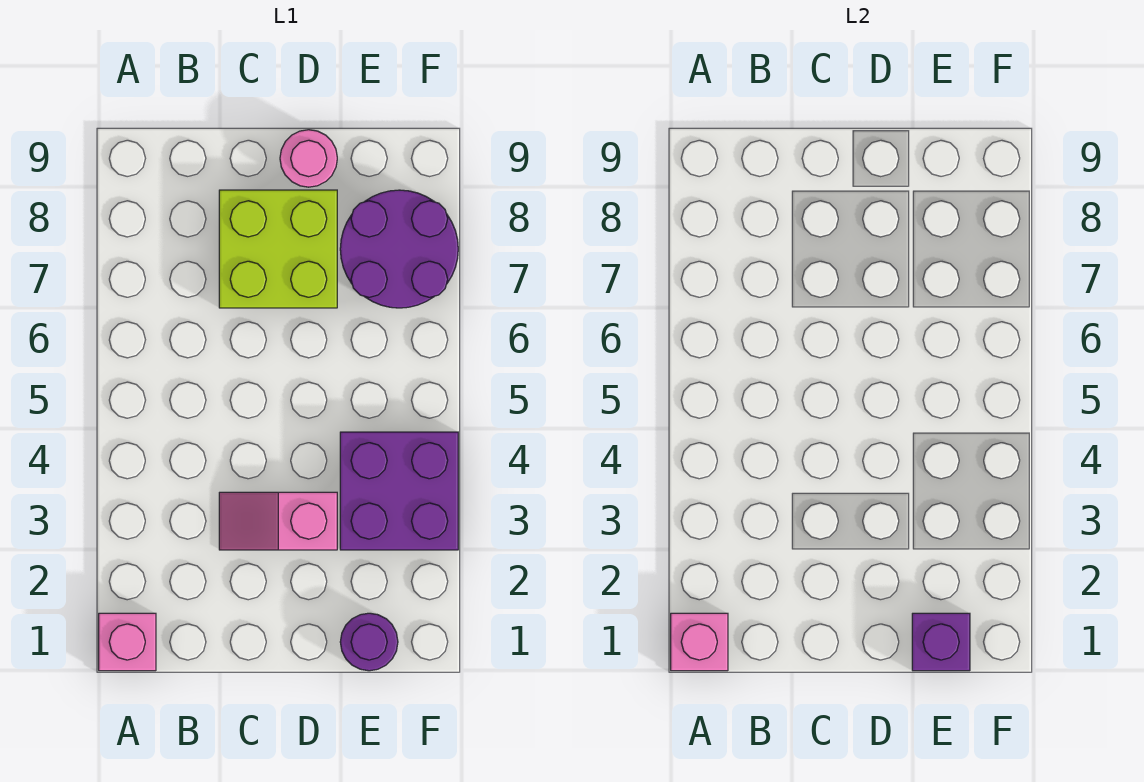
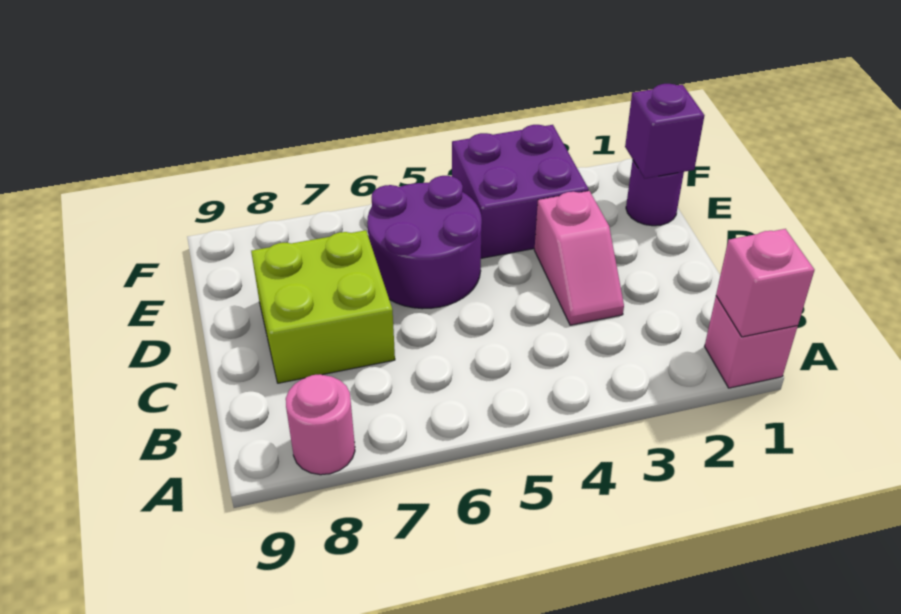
pink round brick D9 level 1 -> pink round brick A8 level 1
purple round brick E7:F8 level 1 -> purple round brick D5:E6 level 1

